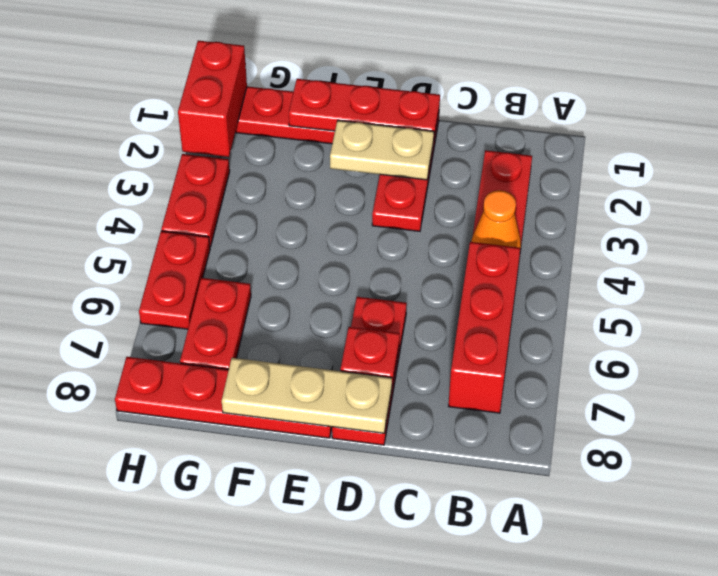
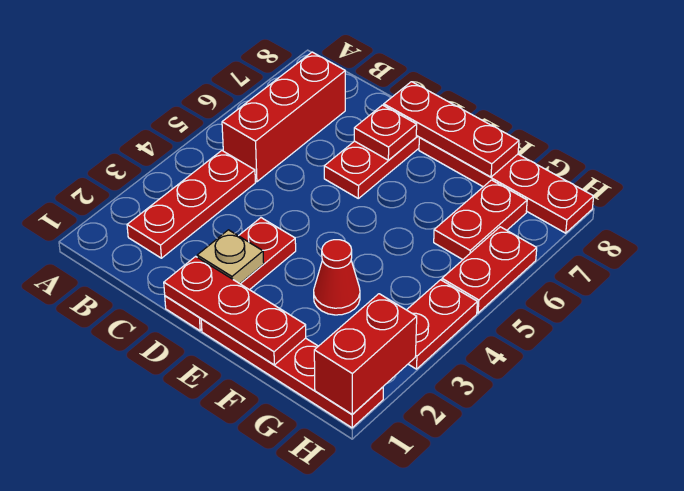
orange cone B4 level 2 -> none
tan plate D2:E2 level 2 -> tan plate D2 level 2
tan plate D8:F8 level 2 -> red plate D8:F8 level 2
none -> red cone F3 level 1

